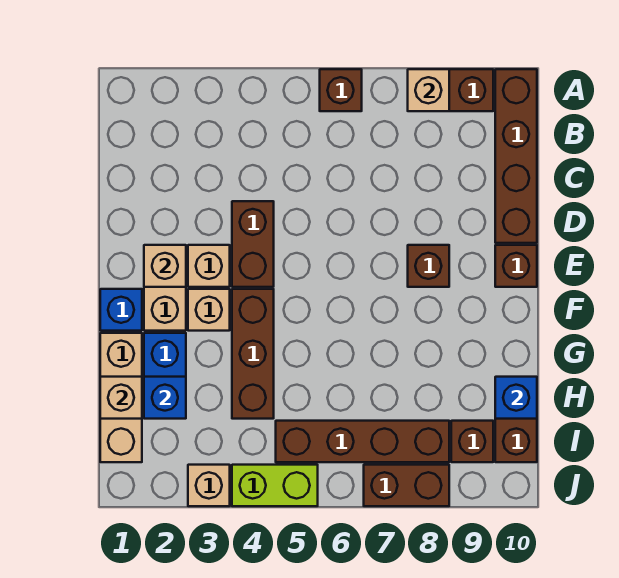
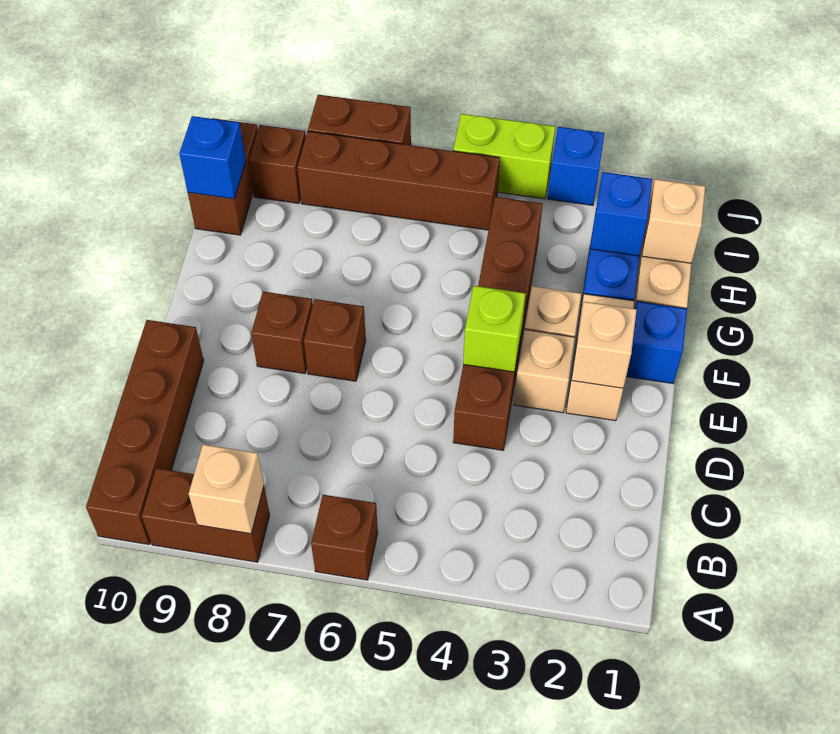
none -> lime brick E4 level 2
brown brick E10 level 1 -> brown brick E7 level 1
tan brick J3 level 1 -> blue brick J3 level 1

